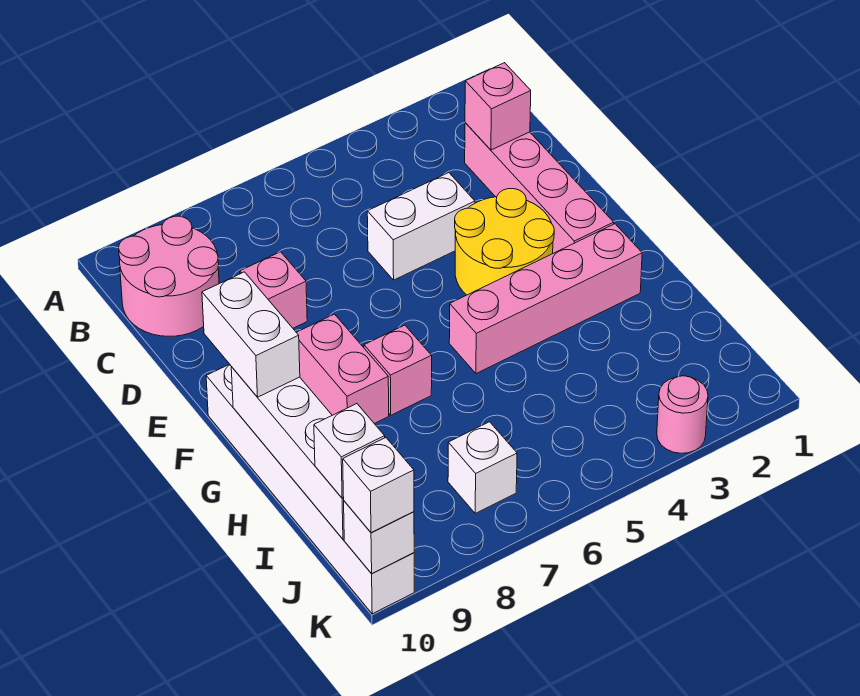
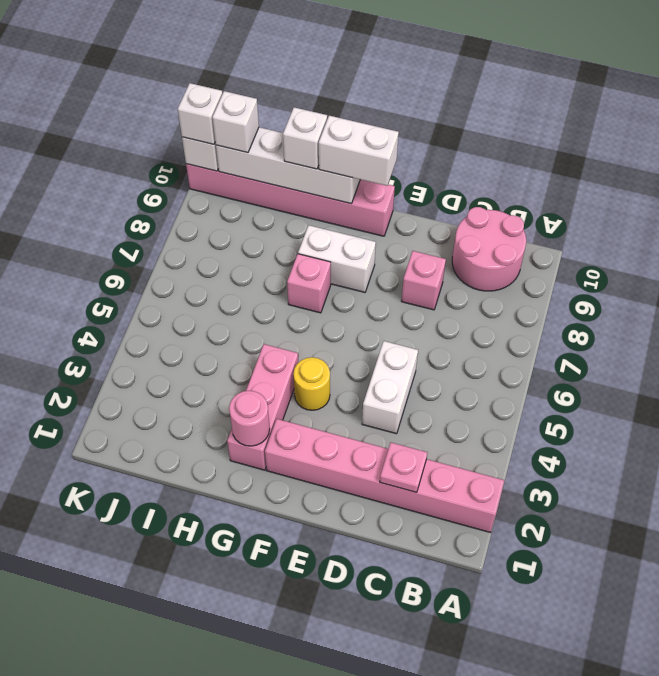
pink brick C2:F2 level 1 -> pink brick A2:F2 level 1
pink brick C2 level 2 -> pink plate C2 level 2
yellow round brick E3:F4 level 1 -> yellow round brick F4 level 1
pink brick F8:G8 level 1 -> white brick F8:G8 level 1
white brick F10:K10 level 1 -> pink brick F10:K10 level 1
pink brick G2:G5 level 1 -> pink brick G2:G4 level 1
white brick J7 level 1 -> white brick H10 level 3
pink round brick K3 level 1 -> pink round brick G2 level 2

